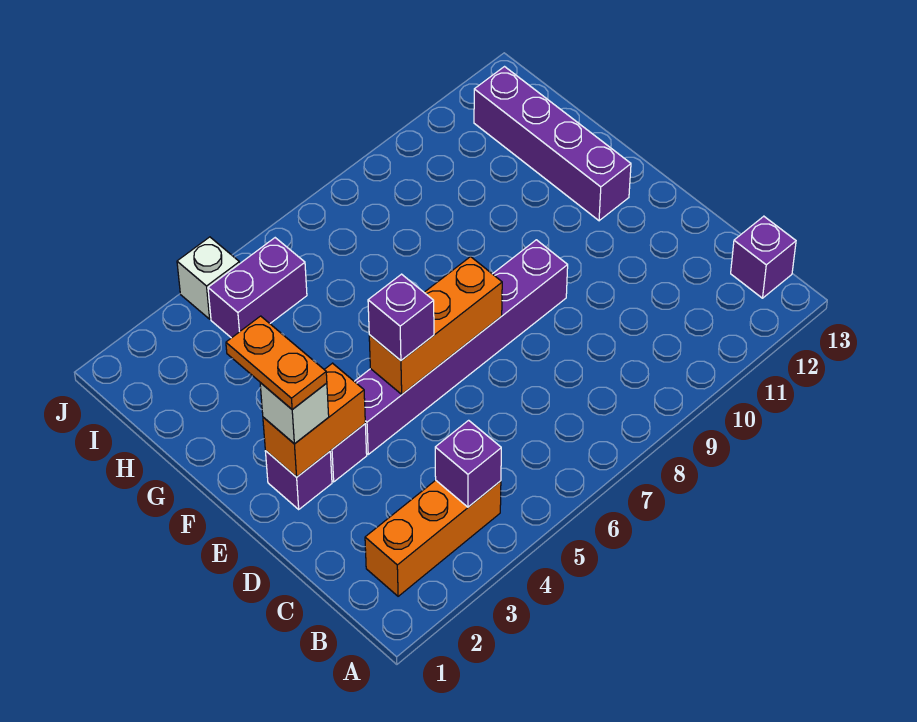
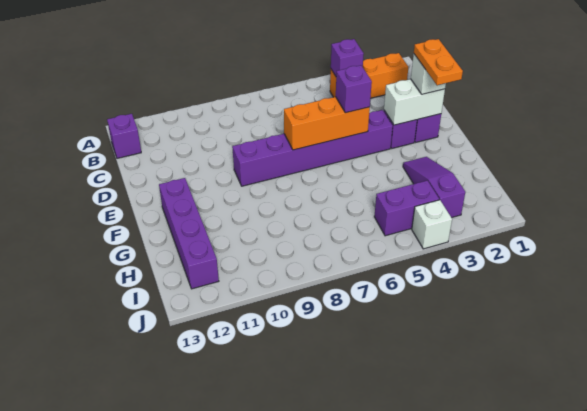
orange brick E2:E3 level 2 -> white brick E2:E3 level 2
none -> purple slope G3:I3 level 1 top I

